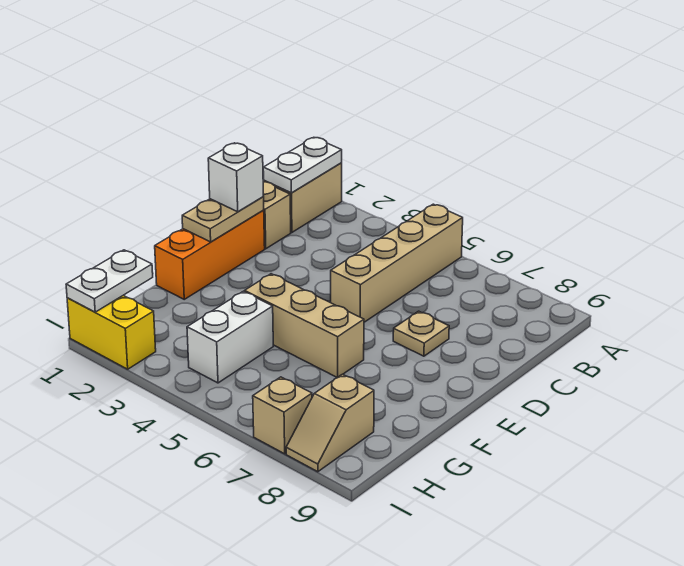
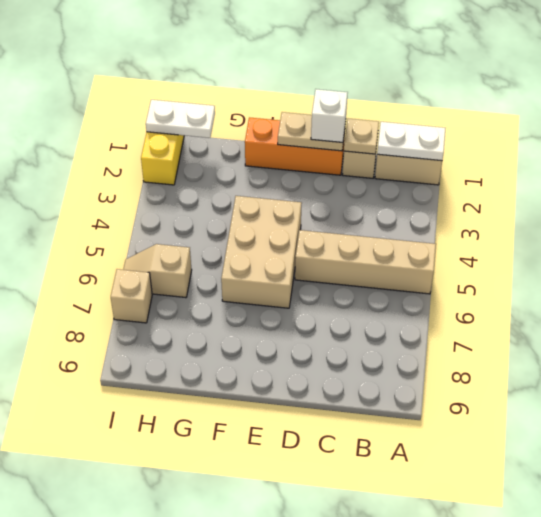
tan plate D7 level 1 -> tan plate C1 level 2
tan brick F4:F6 level 1 -> tan brick E4:F6 level 1
white brick G4:H4 level 1 -> none
tan slope H8:I8 level 1 top H -> tan slope H6:I6 level 1 top H

